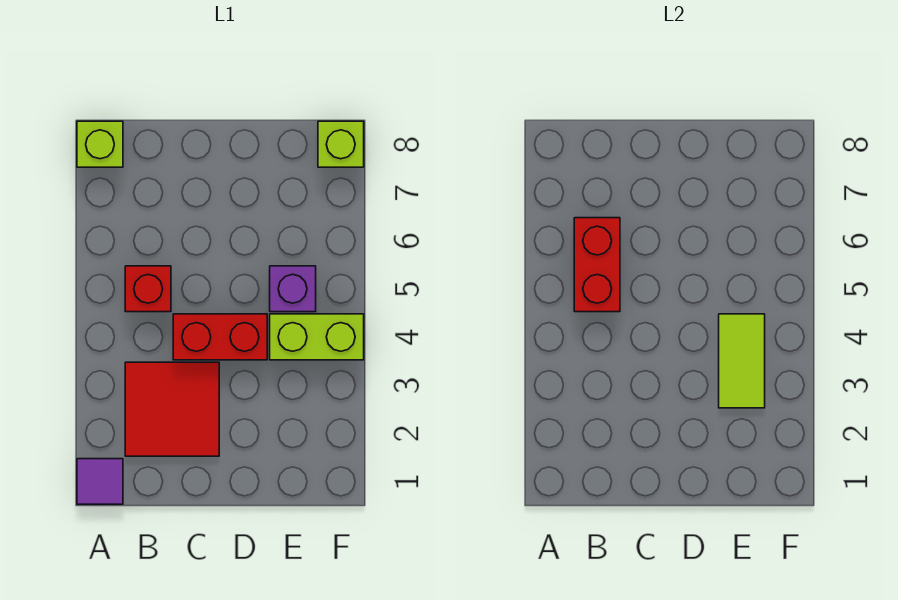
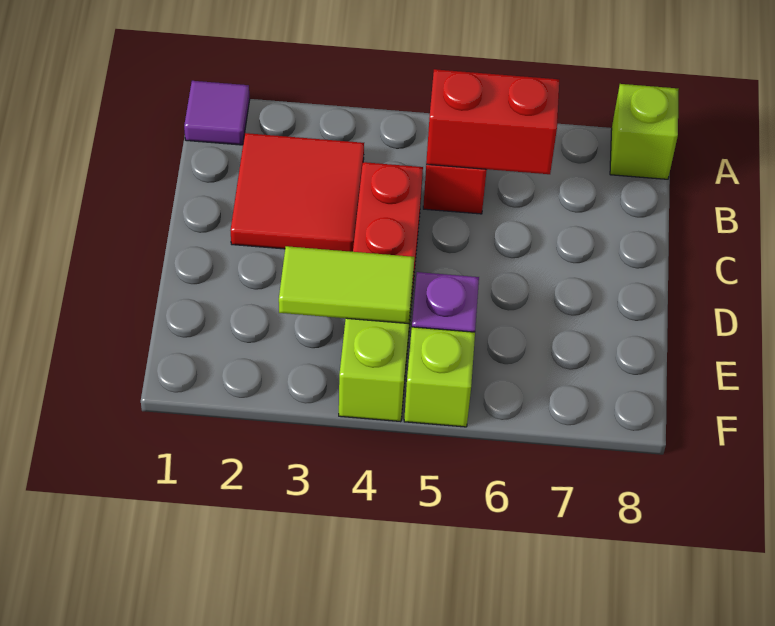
lime brick F8 level 1 -> lime brick F5 level 1

